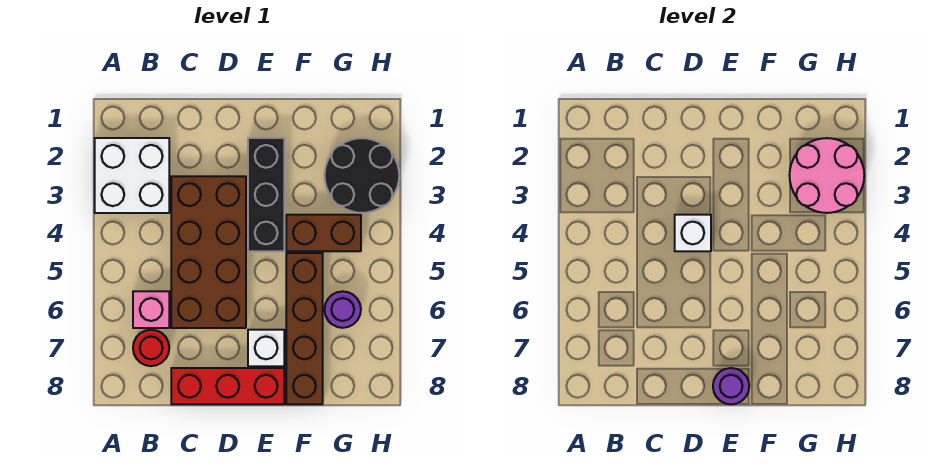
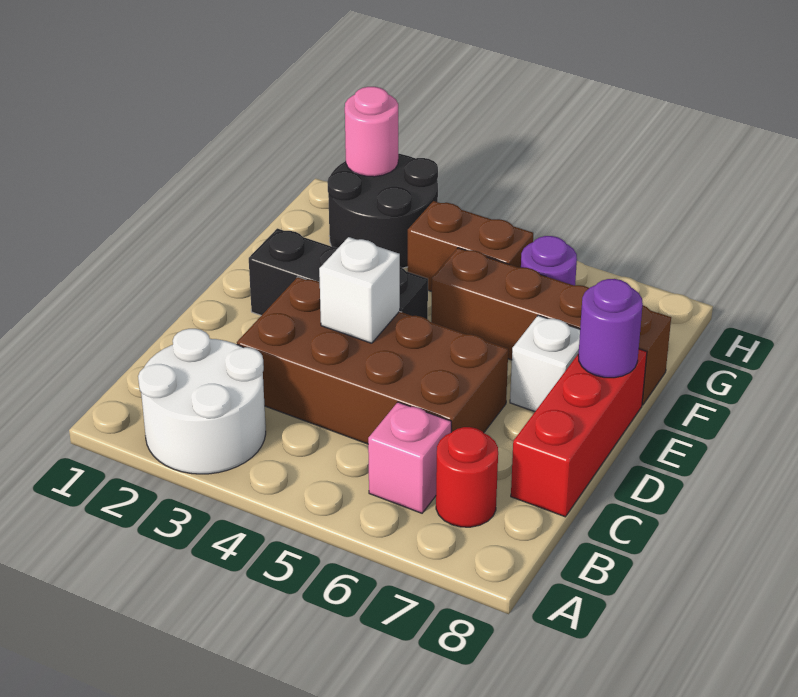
white brick A2:B3 level 1 -> white round brick A2:B3 level 1
brown brick F4:G4 level 1 -> brown brick G4:G5 level 1
pink round brick G2:H3 level 2 -> pink round brick H2 level 2

